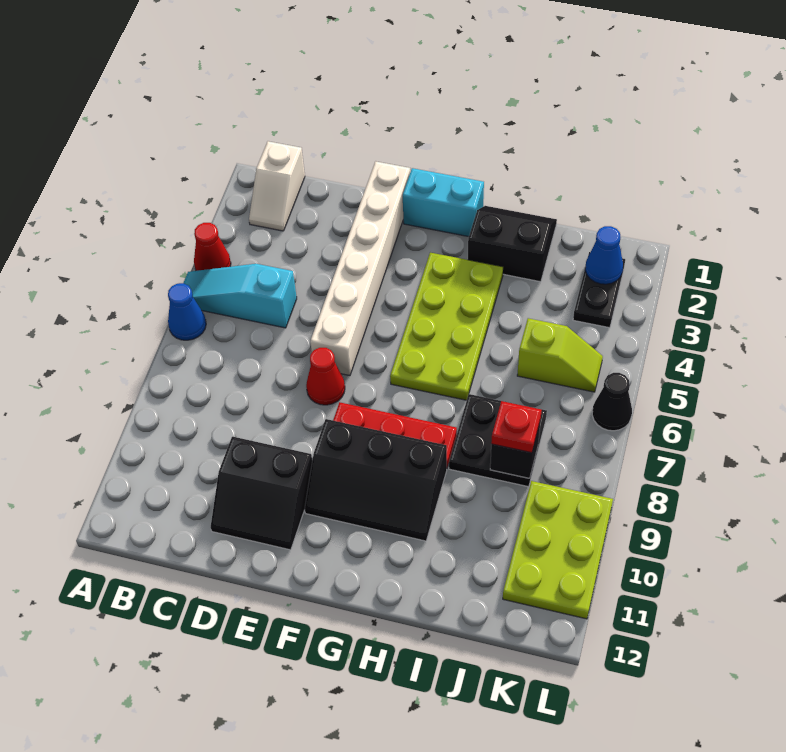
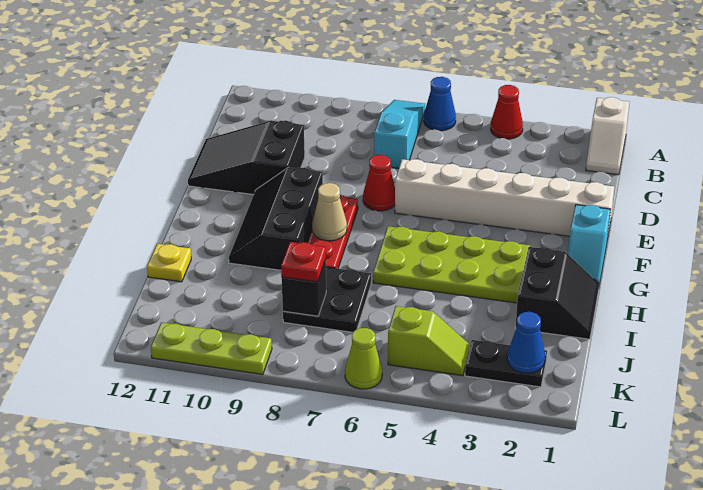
cyan slope A5:C5 level 1 top C -> cyan slope A7:C7 level 1 top C
white slope B1:B2 level 1 top 1 -> white slope A1:B1 level 1 top A
black slope D10:E11 level 1 top 10 -> black slope D10:E12 level 1 top 10
cyan brick F1:G1 level 1 -> cyan slope F1:G1 level 1 top F
none -> tan cone G8 level 2
none -> yellow plate I12 level 1
lime slope J5:K5 level 1 top J -> lime slope K4:K5 level 1 top 5
lime plate K9:L11 level 1 -> lime plate L9:L11 level 1
black cone L6 level 1 -> lime cone L6 level 1

